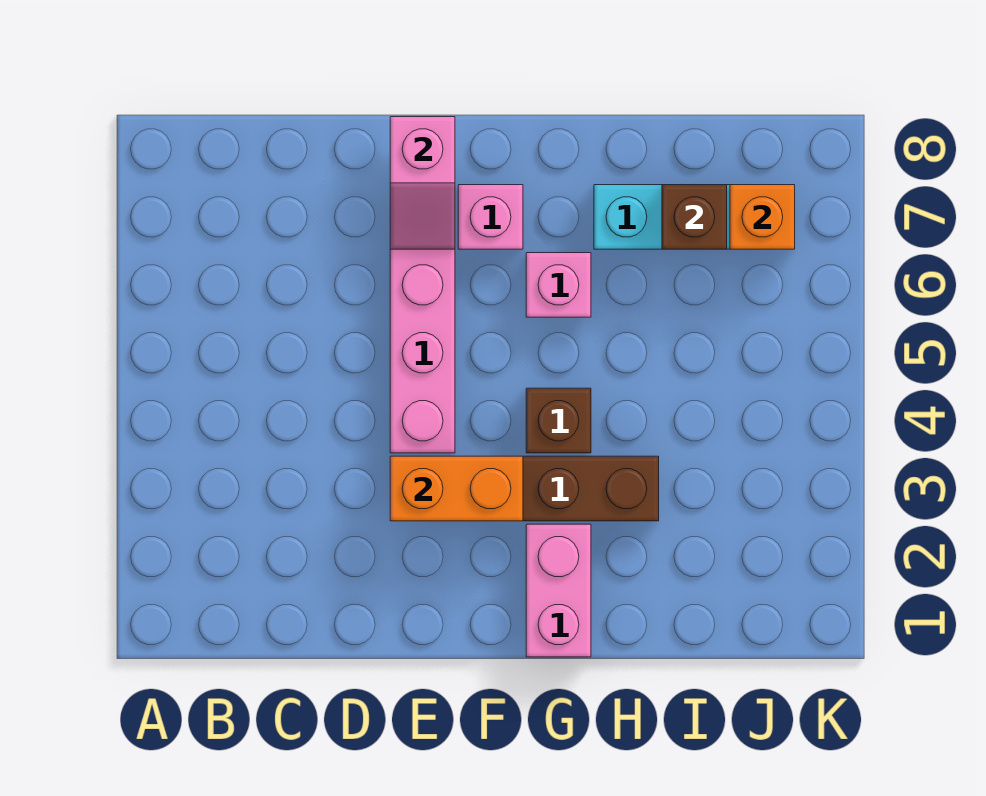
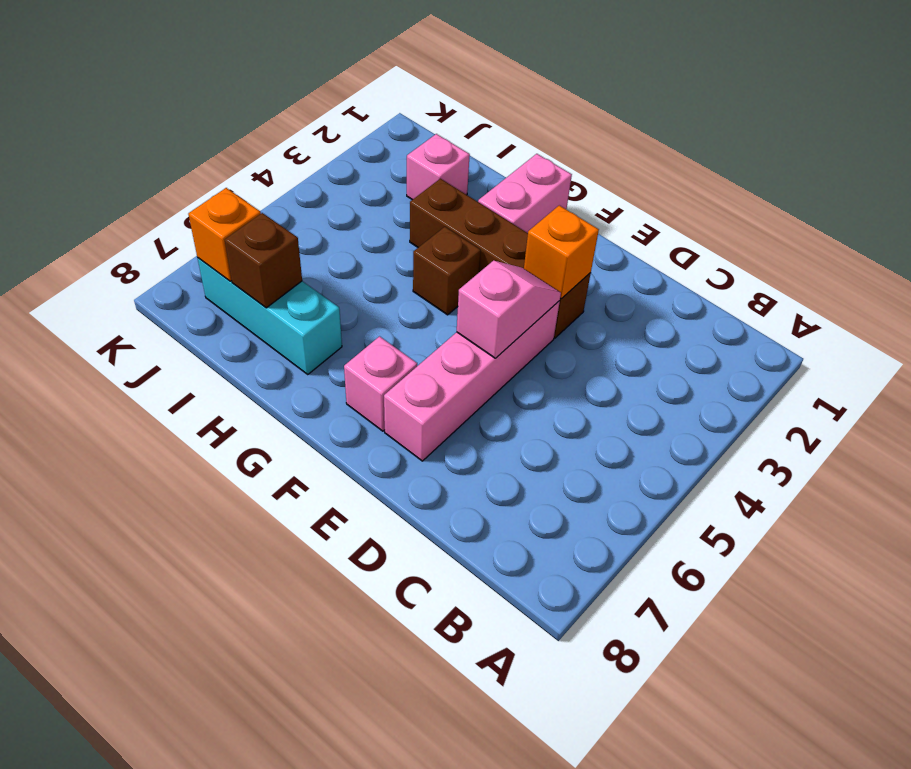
orange brick E3:F3 level 2 -> orange brick E3 level 2
pink slope E7:E8 level 2 top 8 -> pink slope E4:E5 level 2 top 5
pink brick G6 level 1 -> pink brick I2 level 1

